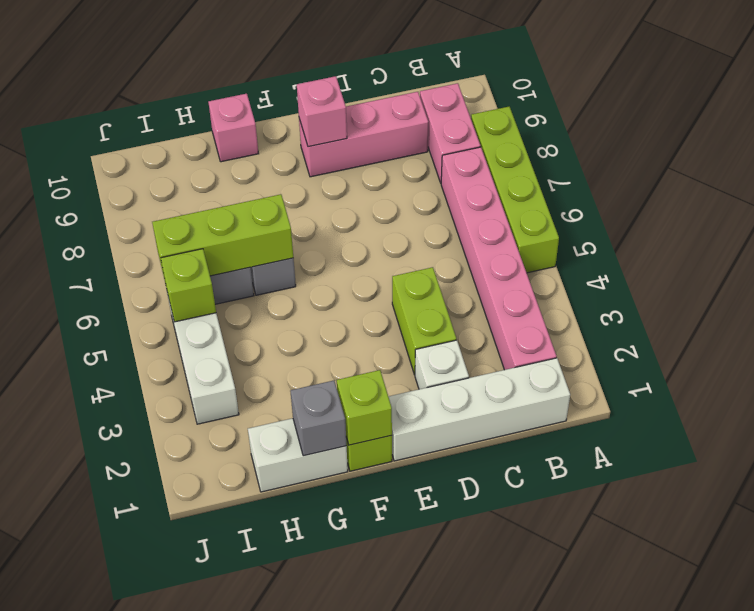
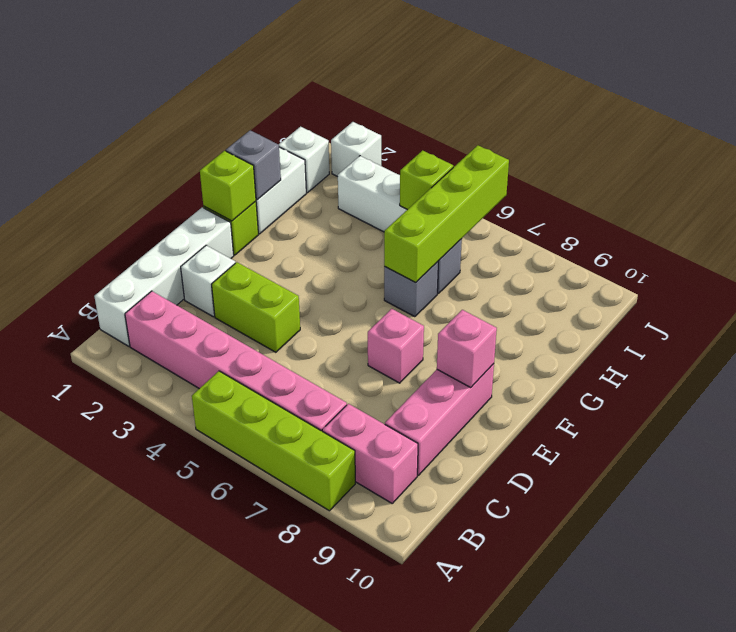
lime brick G6:I6 level 2 -> lime brick G6:J6 level 2
pink brick G10 level 1 -> pink brick E7 level 1
none -> white brick I1 level 1
none -> white brick J2 level 1

